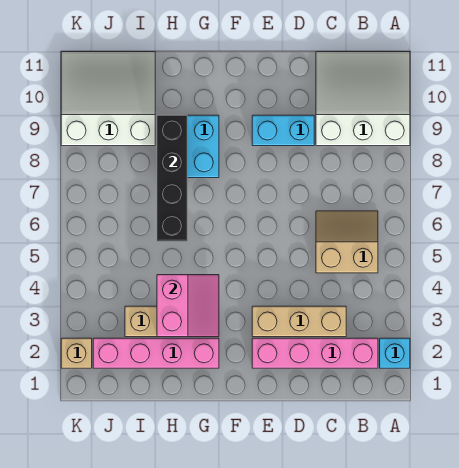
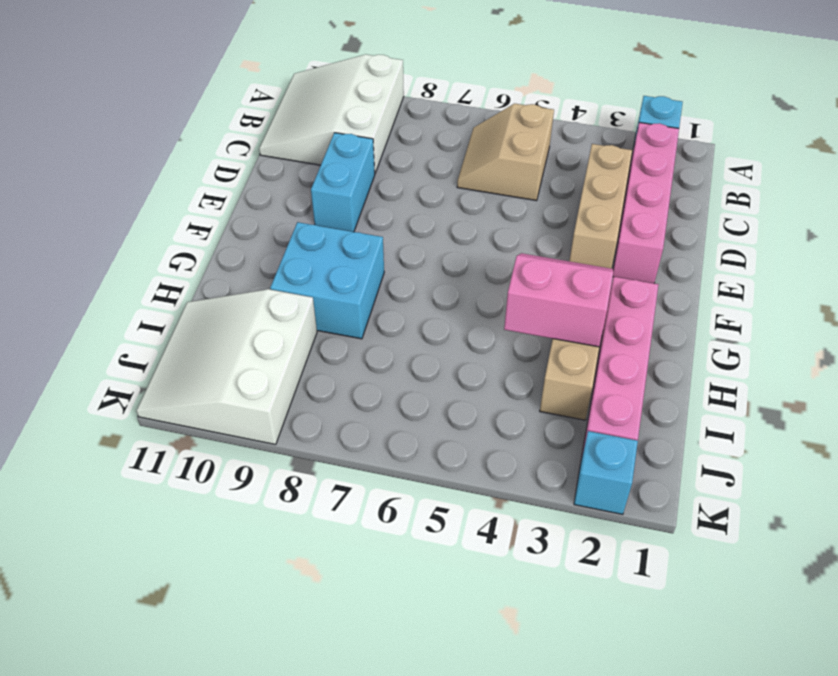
black brick H6:H9 level 2 -> none
tan brick K2 level 1 -> cyan brick K2 level 1

